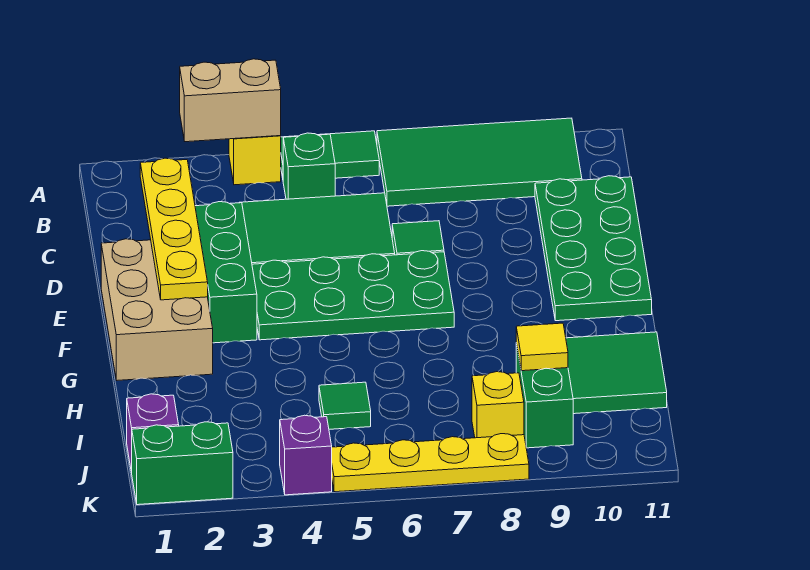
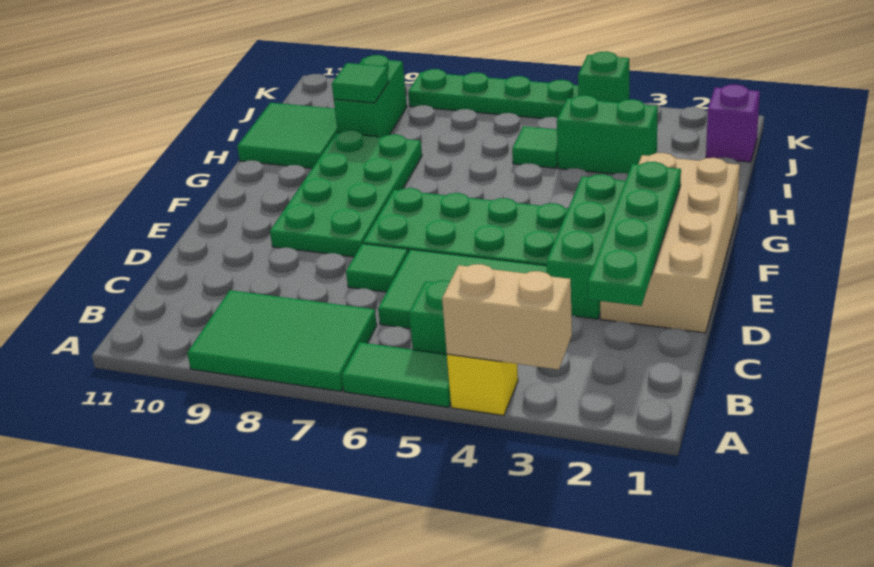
green tile A7:B10 level 1 -> green tile A7:B9 level 1
yellow plate C2:F2 level 2 -> green plate C2:F2 level 2
green plate C10:F11 level 1 -> green plate E8:H9 level 1
tan brick E1:G2 level 1 -> tan brick D1:G2 level 1
yellow tile I9 level 2 -> green tile I9 level 2
yellow brick J8 level 1 -> none
green brick K1:K2 level 1 -> green brick I3:I4 level 1
purple brick K4 level 1 -> green brick K4 level 1
yellow plate K5:K8 level 1 -> green plate K5:K8 level 1

